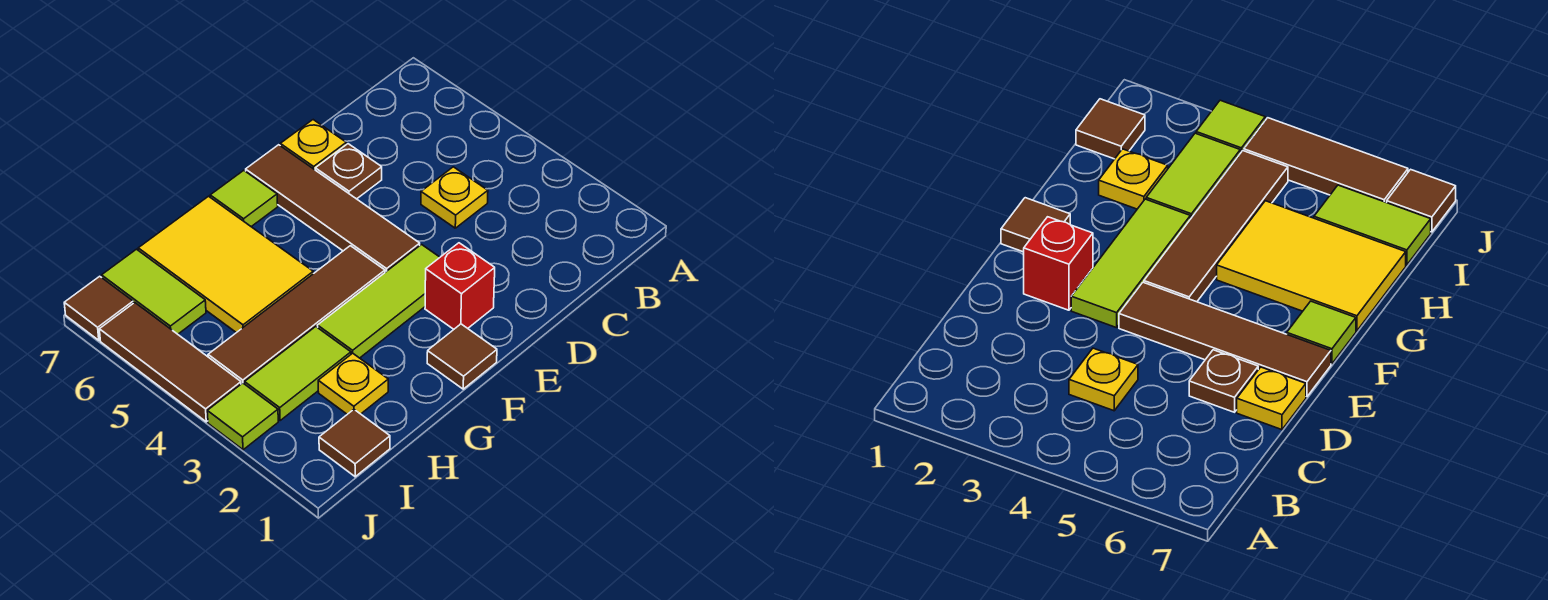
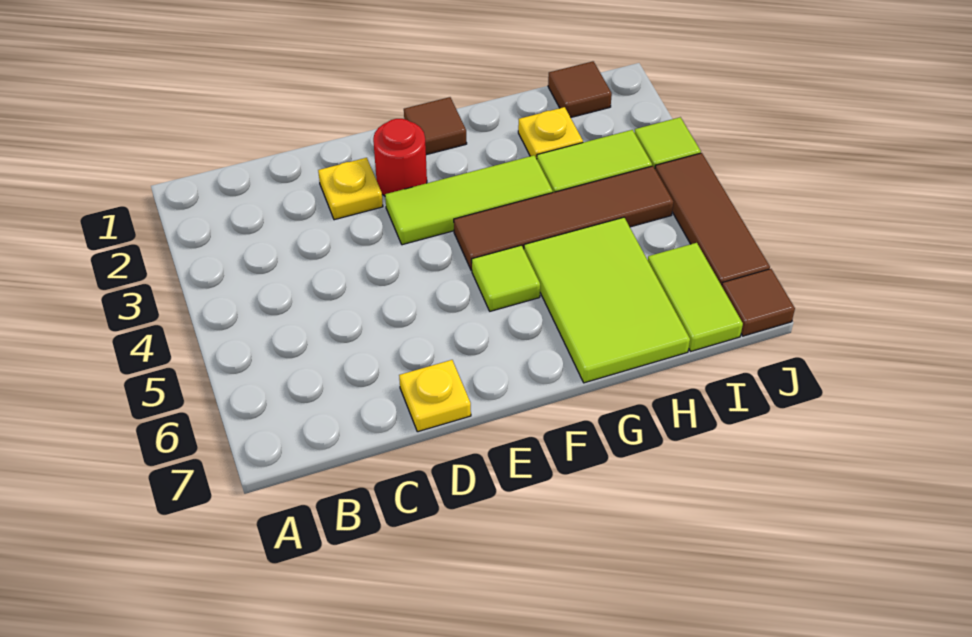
yellow plate C4 level 1 -> yellow plate D2 level 1
brown plate D6 level 1 -> none
red brick E2 level 1 -> red round brick E2 level 1
brown tile E4:E7 level 1 -> none
lime tile F7 level 1 -> lime tile F5 level 1
yellow tile G5:H7 level 1 -> lime tile G5:H7 level 1

